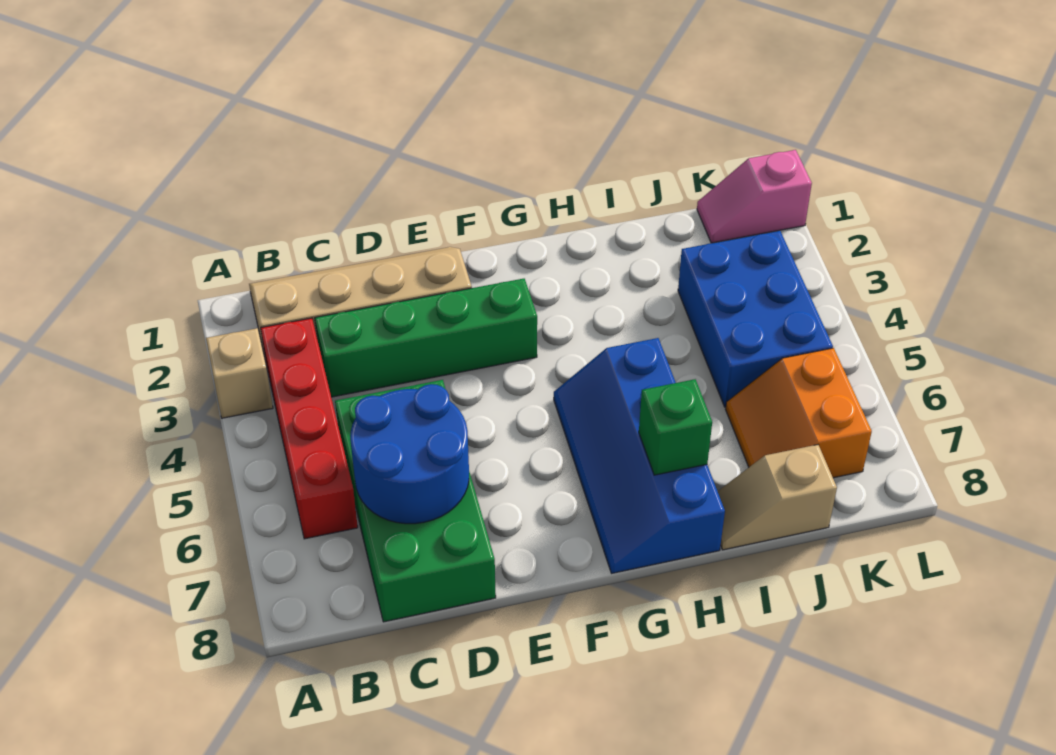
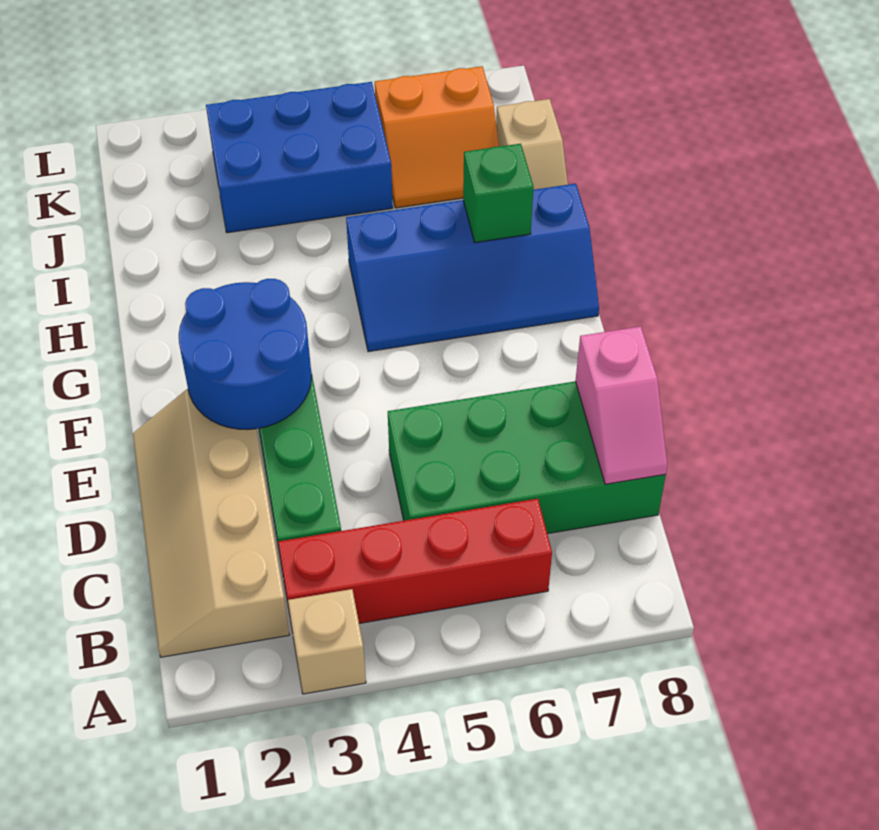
blue round brick C6:D7 level 2 -> blue round brick E2:F3 level 2
pink slope K1:L1 level 1 top L -> pink slope C8:D8 level 2 top D

